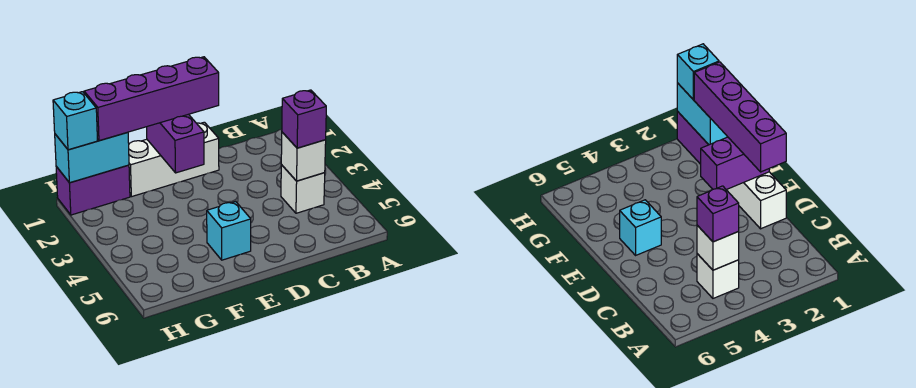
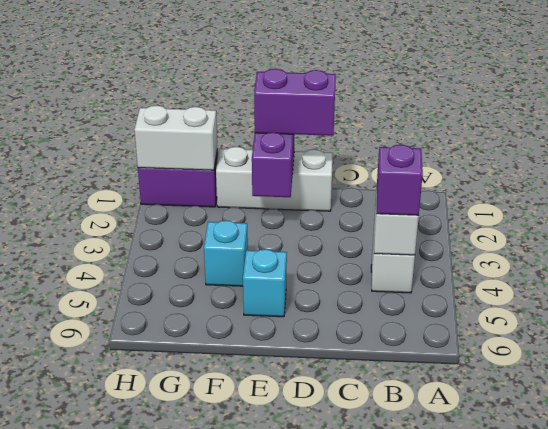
purple brick D1:G1 level 3 -> purple brick D1:E1 level 3
cyan brick G1:H1 level 2 -> white brick G1:H1 level 2
cyan brick H1 level 3 -> cyan brick F4 level 1

